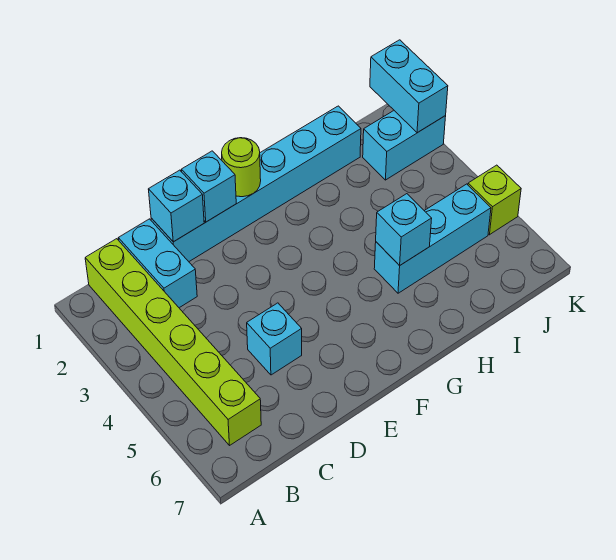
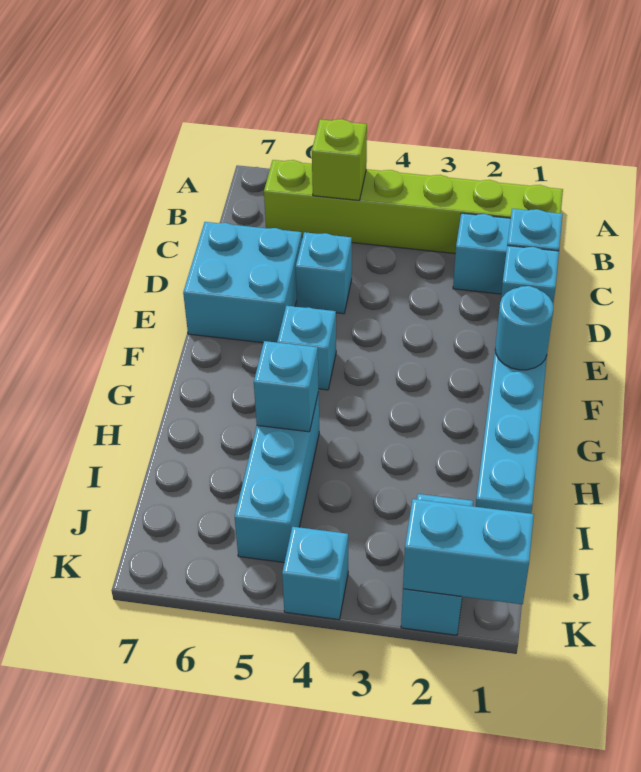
none -> cyan brick D6:E7 level 1
lime round brick F1 level 2 -> cyan round brick F1 level 2
none -> cyan brick F5 level 1
none -> cyan brick K4 level 1
lime brick K5 level 1 -> lime brick B5 level 2

